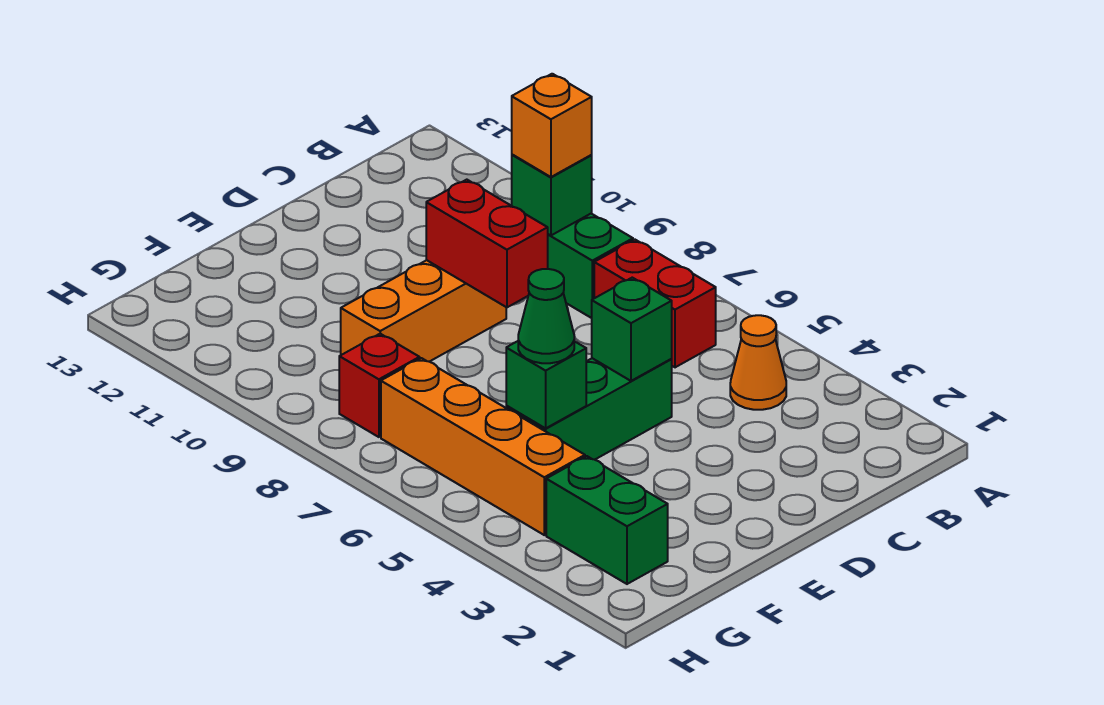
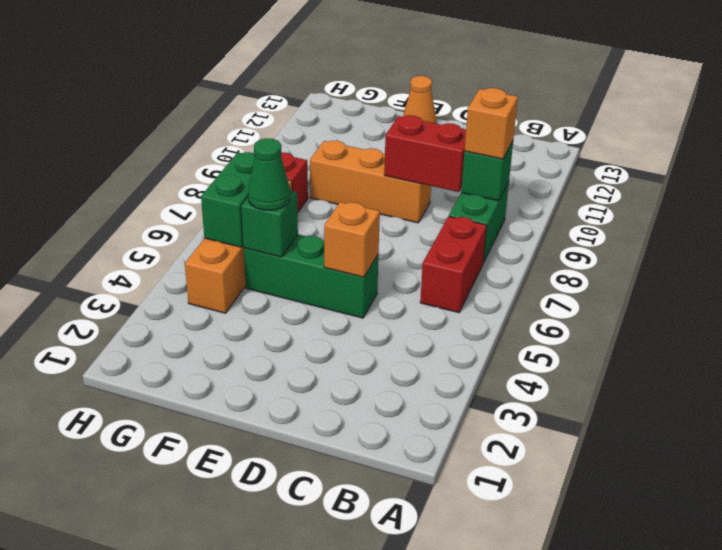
orange cone B4 level 1 -> orange cone E13 level 1
green brick D5 level 2 -> orange brick D5 level 2
red brick D8:D9 level 2 -> red brick C9:D9 level 2
green brick G2:G3 level 1 -> green brick G5:G6 level 2

